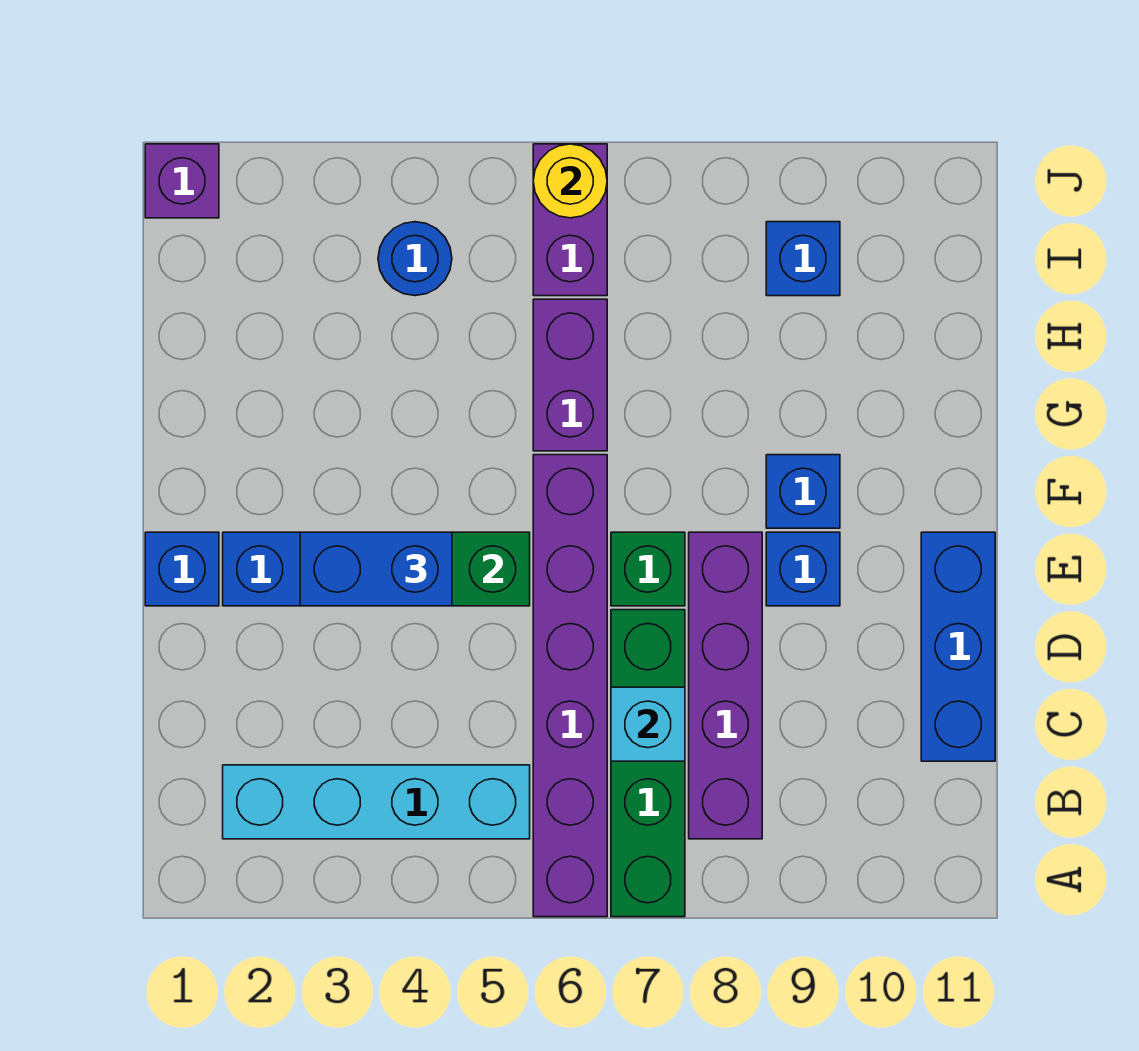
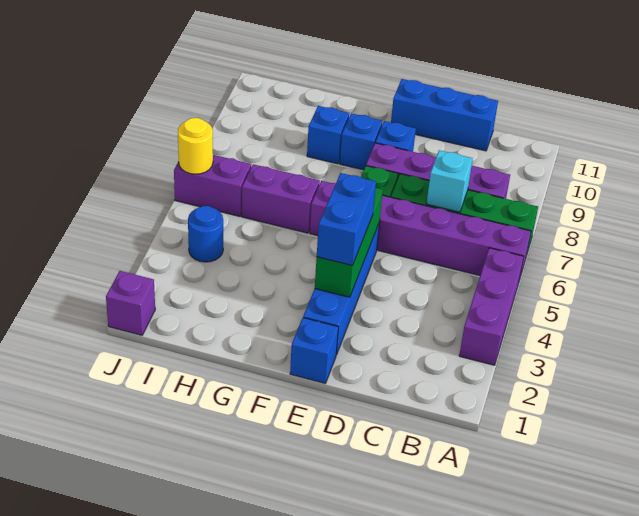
none -> purple brick A3:A5 level 1
cyan brick B2:B5 level 1 -> none
blue brick I9 level 1 -> blue brick G9 level 1

